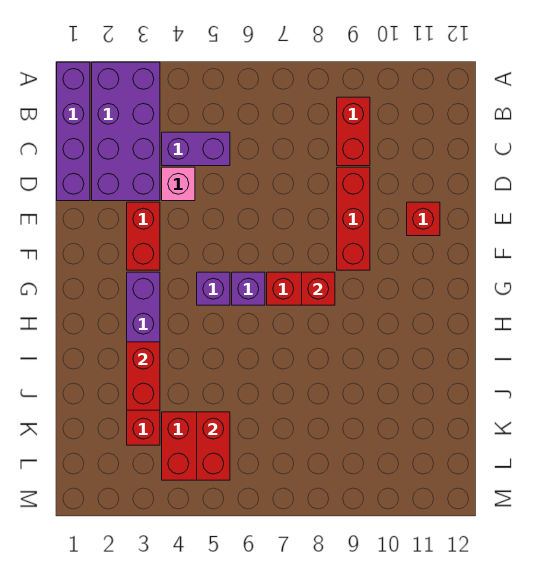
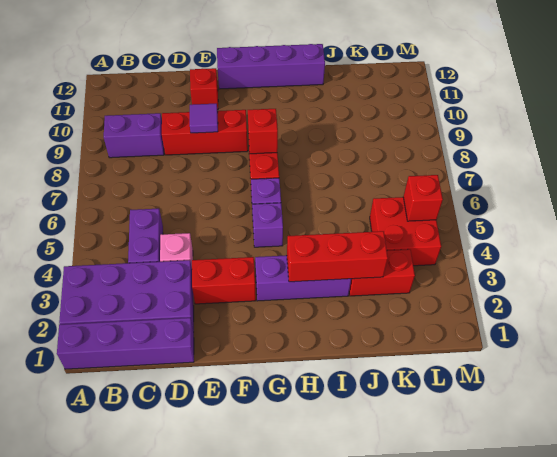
red brick B9:C9 level 1 -> purple brick B9:C9 level 1
none -> purple tile E9 level 2
none -> purple brick F12:I12 level 1
red brick I3:J3 level 2 -> red brick H3:J3 level 2
red brick K5:L5 level 2 -> red brick L5 level 2

